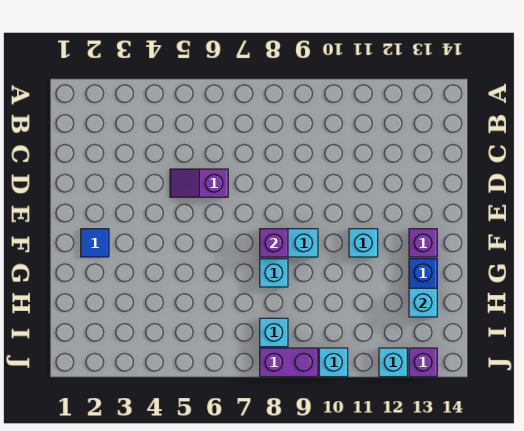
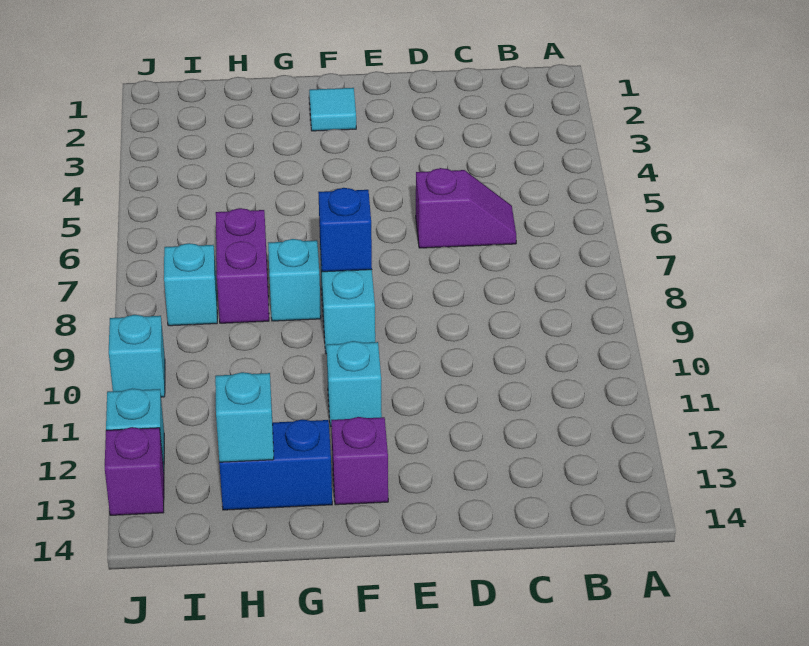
purple slope D5:D6 level 1 top 6 -> purple slope C6:D6 level 1 top D
blue tile F2 level 1 -> cyan tile F2 level 1
purple brick F8 level 2 -> blue brick F8 level 2
purple brick J8:J9 level 1 -> purple brick H7:H8 level 1

